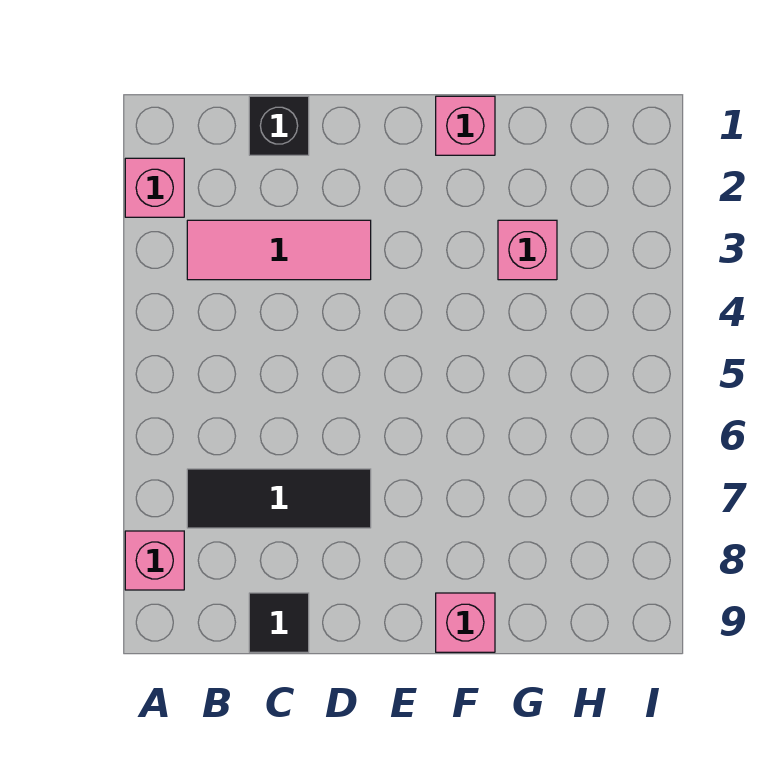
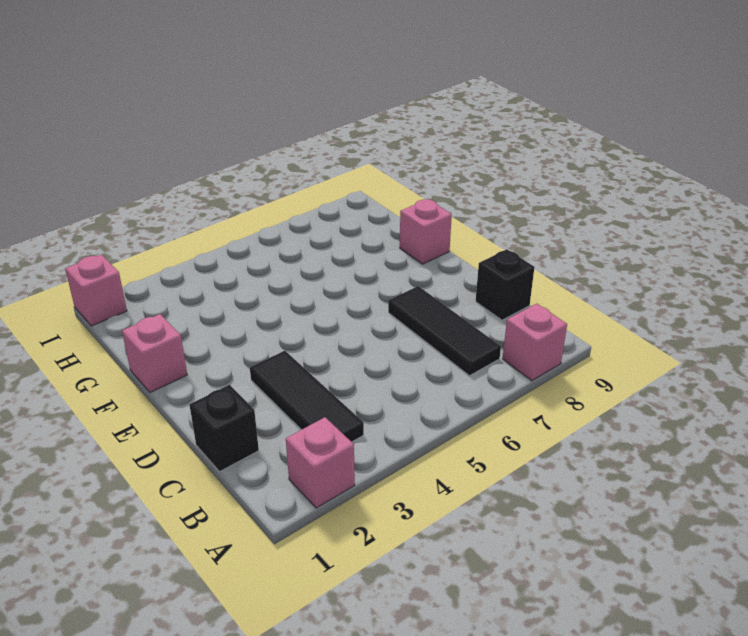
pink tile B3:D3 level 1 -> black tile B3:D3 level 1
black tile C9 level 1 -> black brick C9 level 1
pink brick G3 level 1 -> pink brick I1 level 1

